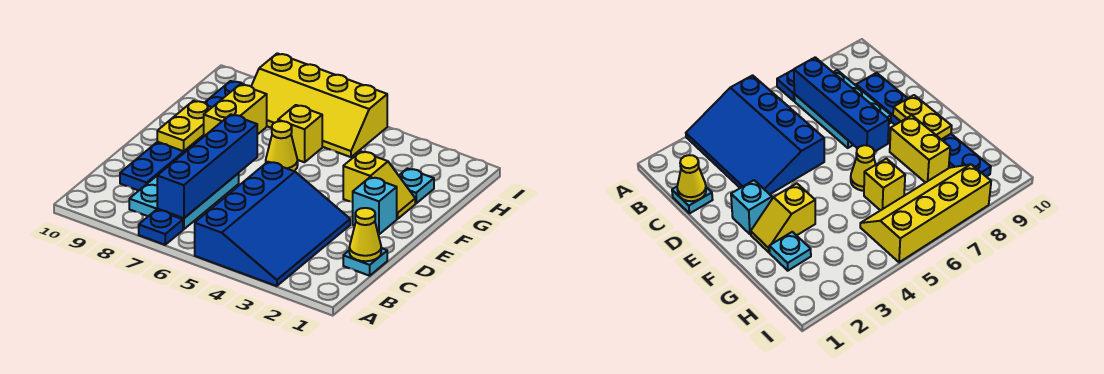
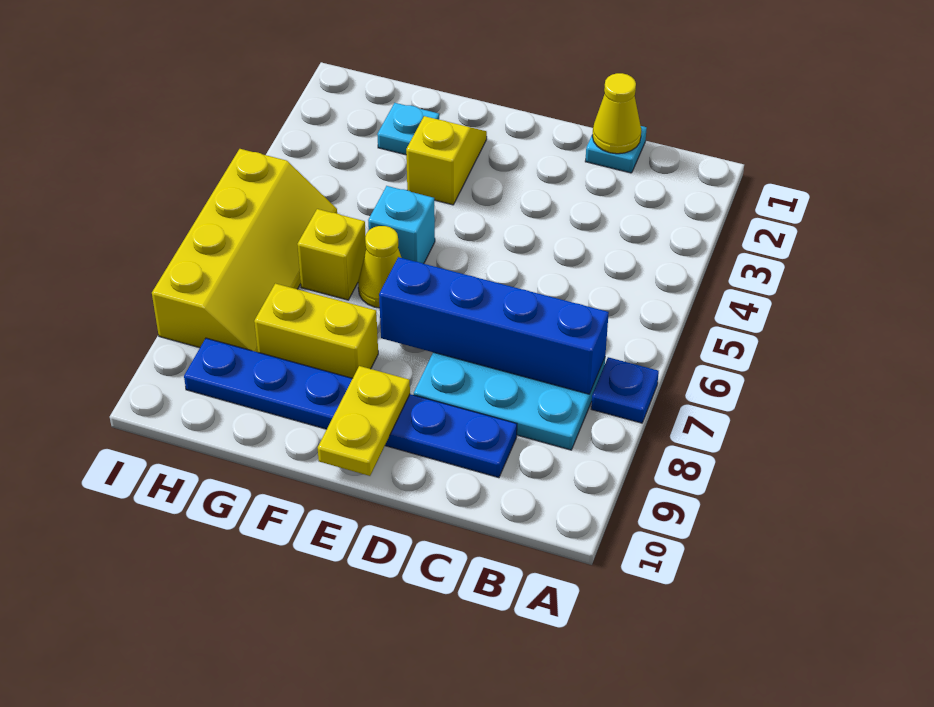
blue slope A3:D5 level 1 top 5 -> none
cyan brick E2 level 1 -> cyan brick F5 level 1
yellow plate E9:F9 level 2 -> yellow plate E9:E10 level 2

